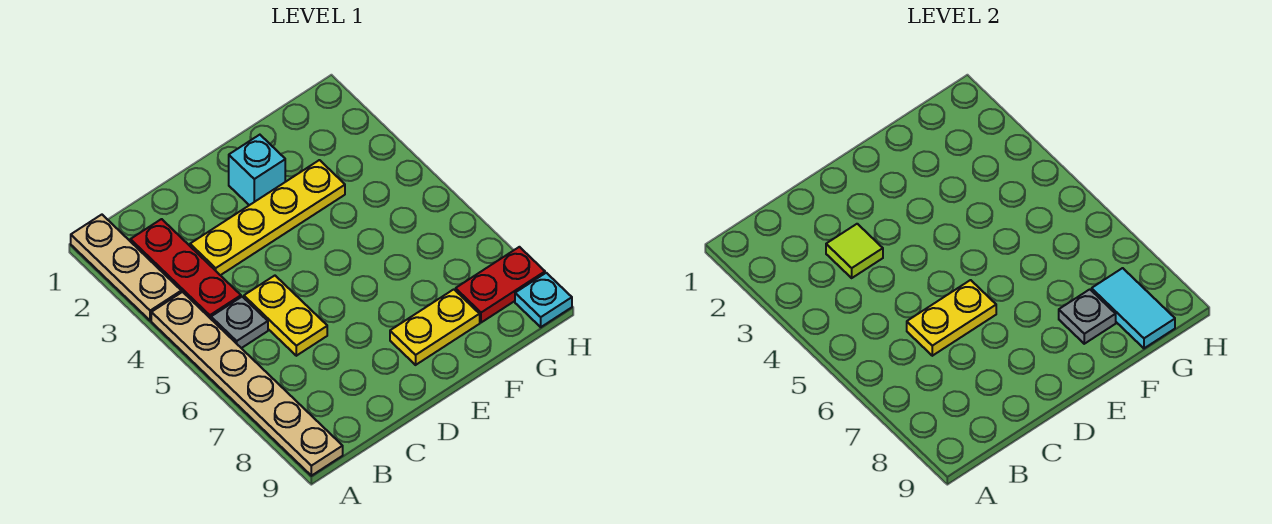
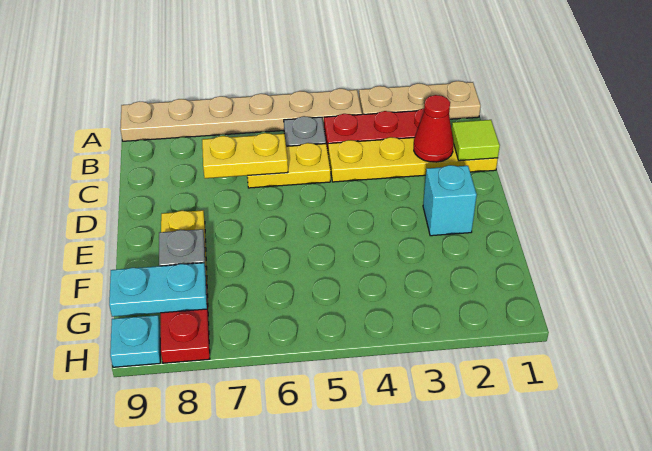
none -> red cone C2 level 2
yellow plate C3:F3 level 1 -> yellow plate C1:C4 level 1
lime tile C3 level 2 -> lime tile C1 level 2
yellow plate C6:D6 level 2 -> yellow plate C6:C7 level 2
cyan tile G8:G9 level 2 -> cyan plate G8:G9 level 2

